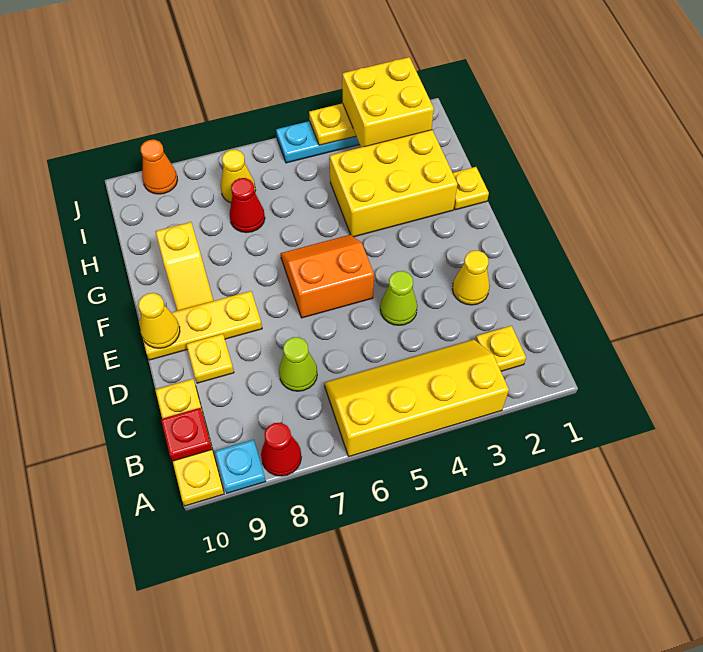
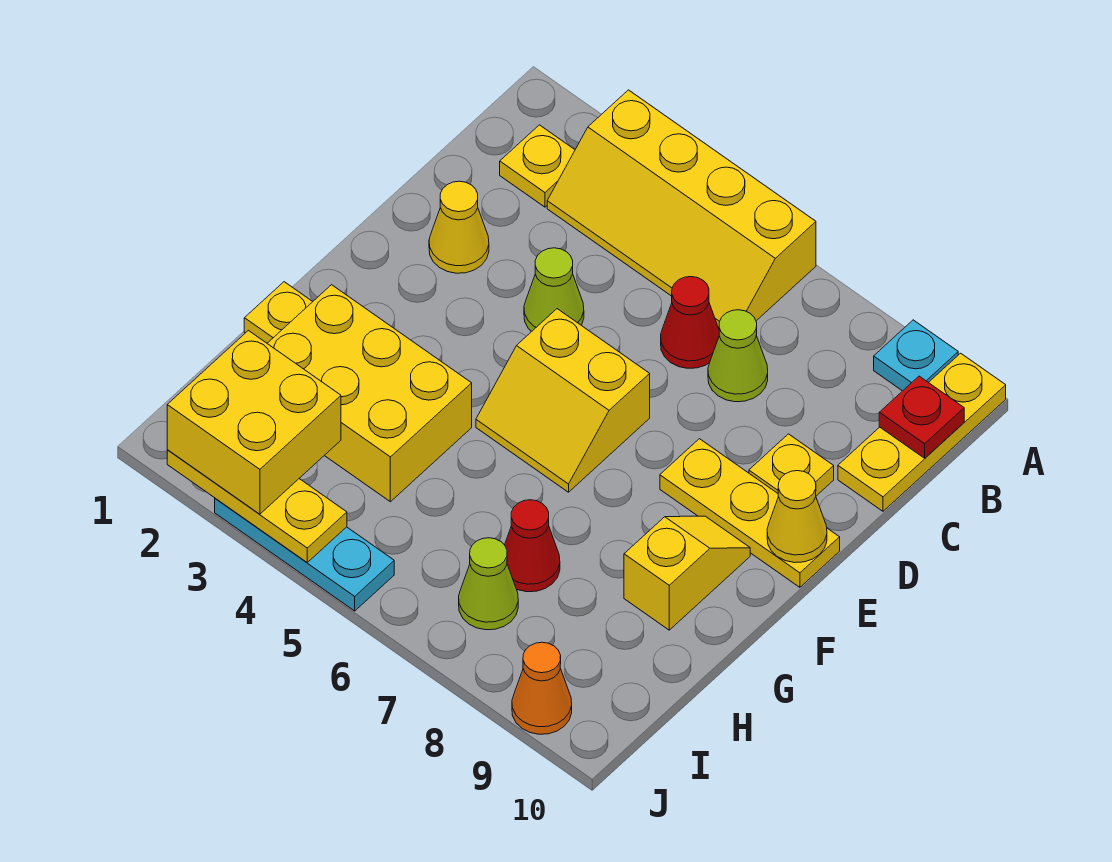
red cone A8 level 1 -> red cone C6 level 1
orange slope E5:F6 level 1 top E -> yellow slope E5:F6 level 1 top E
yellow cone I7 level 1 -> lime cone I7 level 1

